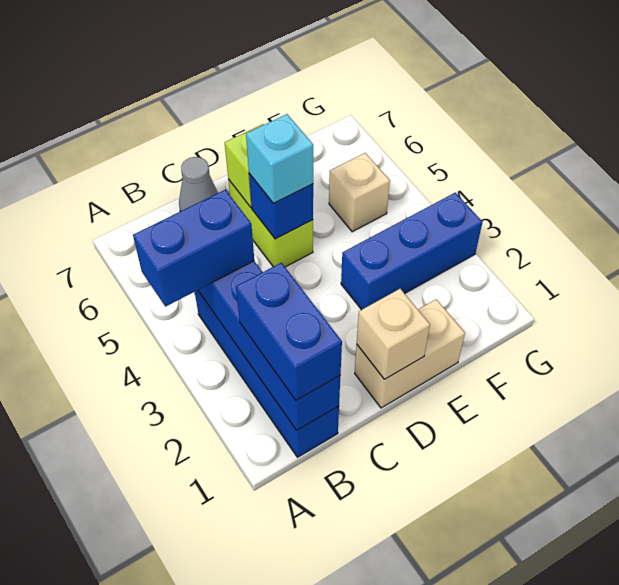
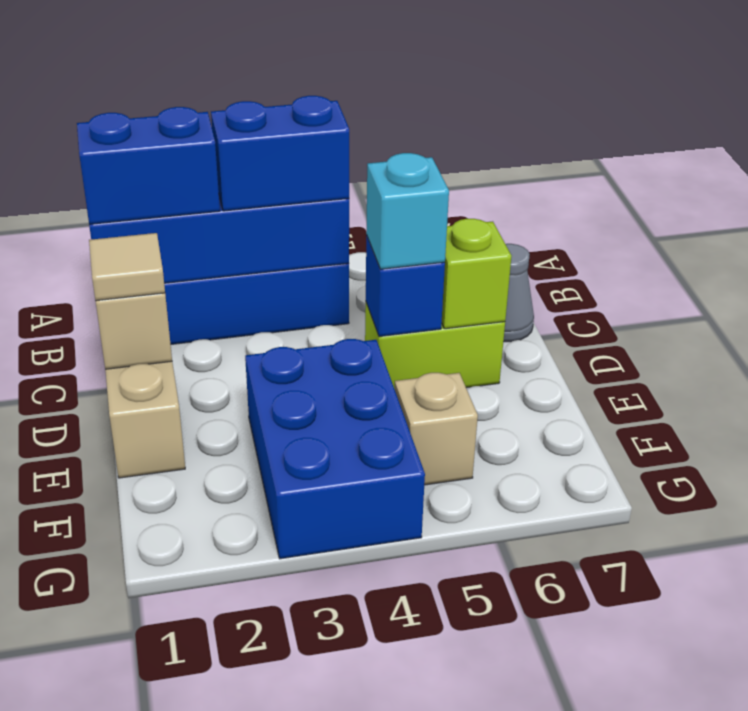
blue brick A4:B4 level 3 -> blue brick B3:B4 level 3
none -> tan tile D1 level 3
blue brick E3:G3 level 1 -> blue brick E3:G4 level 1

